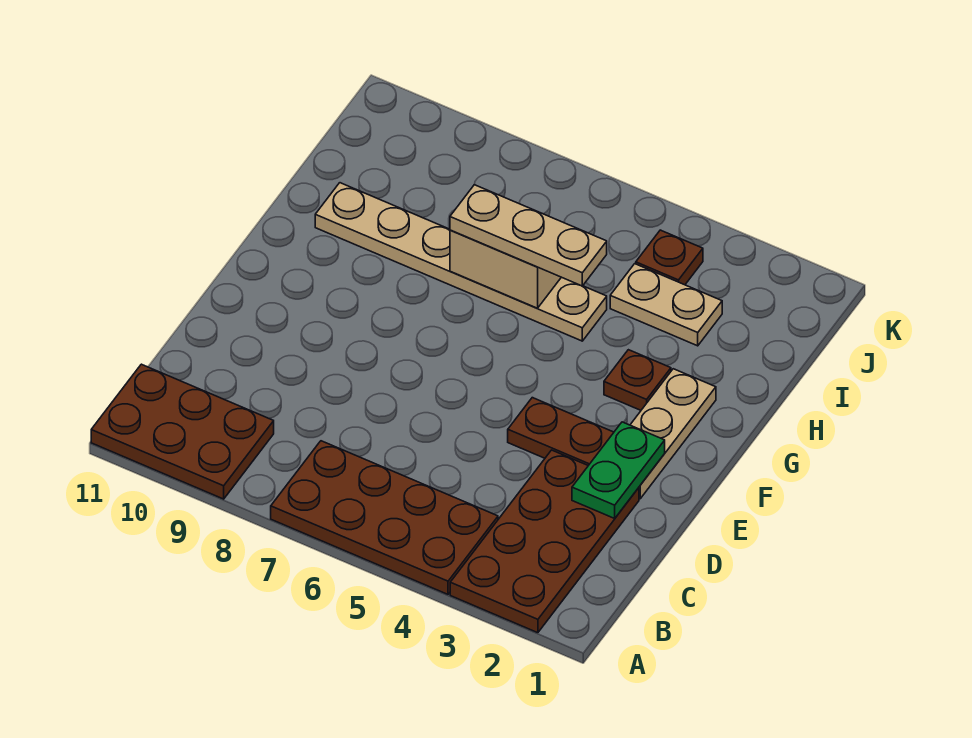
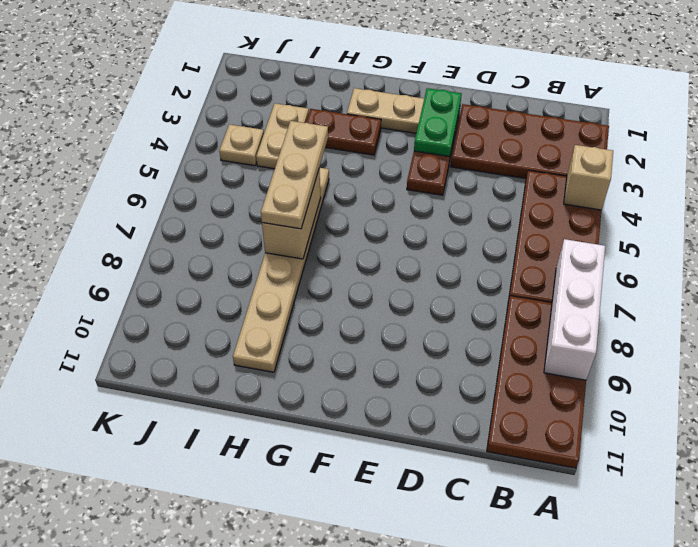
none -> tan brick A4 level 2
none -> white brick A7:A9 level 2
brown plate A9:B11 level 1 -> brown plate A8:B11 level 1
green plate D2:E2 level 2 -> green plate E2:E3 level 2
brown plate G3 level 1 -> brown plate G3:H3 level 1
brown plate J4 level 1 -> tan plate J4 level 1

